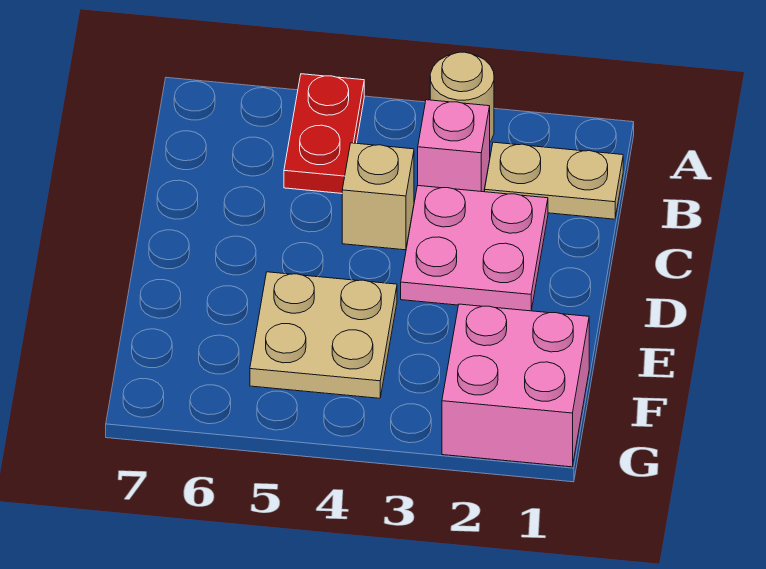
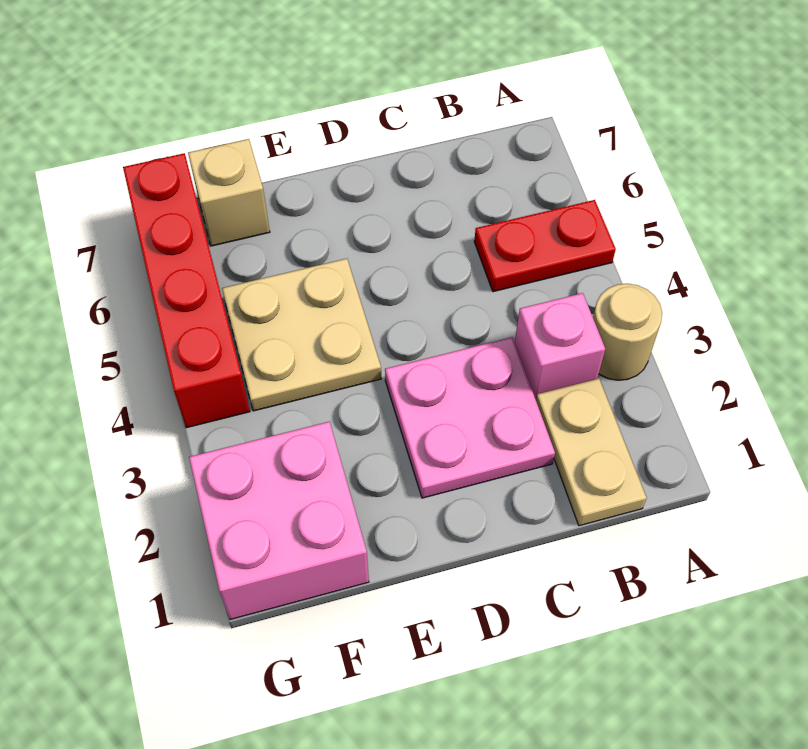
tan brick C4 level 1 -> tan brick F7 level 1
none -> red brick G4:G7 level 1

